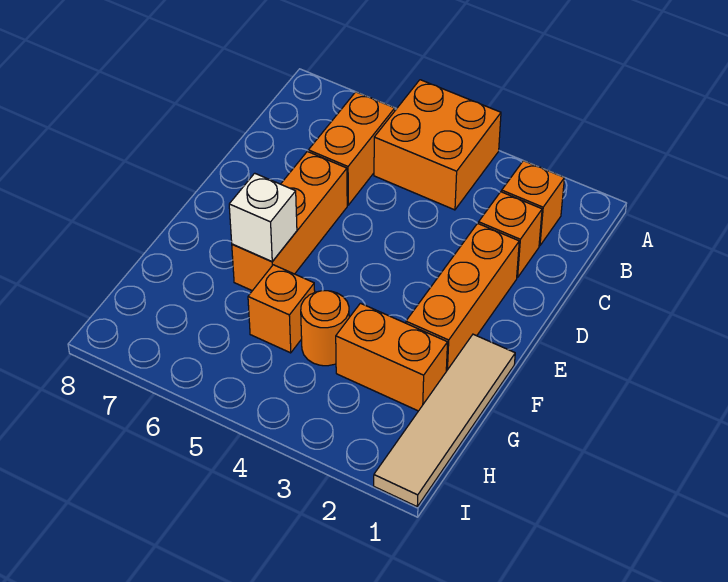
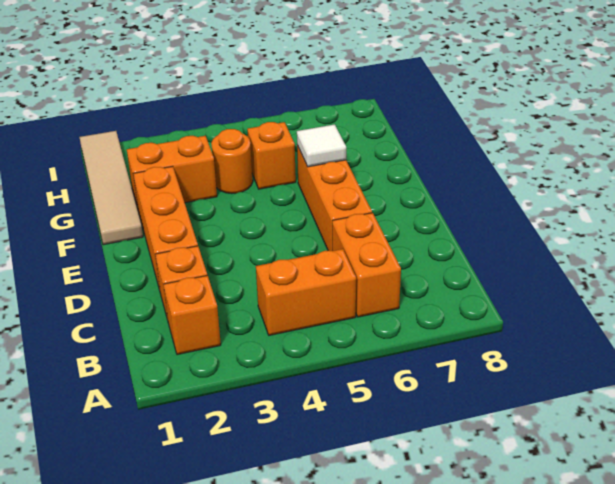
orange brick A4:B5 level 1 -> orange brick B4:B5 level 1
white brick F6 level 2 -> white tile F6 level 2

